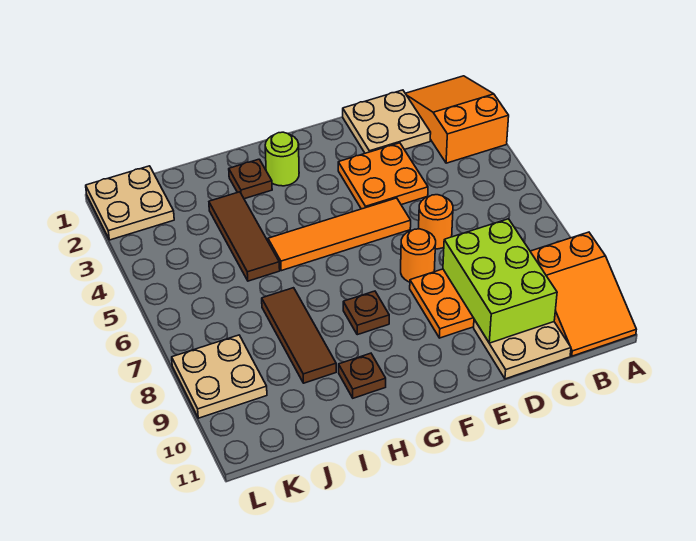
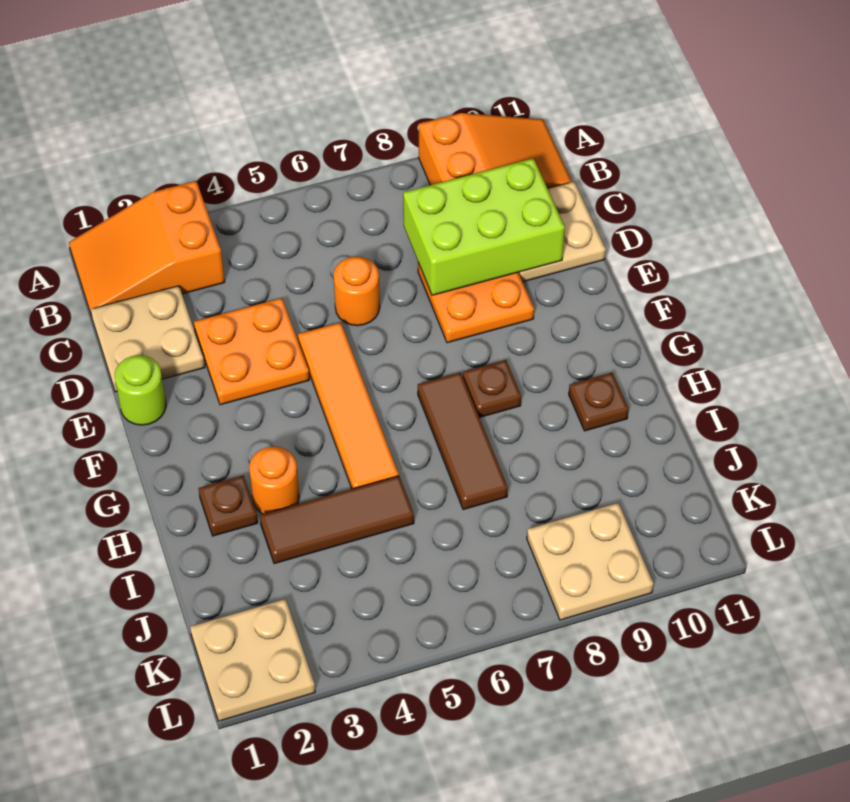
orange round brick E7 level 1 -> orange round brick H3 level 1
lime round brick G2 level 1 -> lime round brick E1 level 1
brown tile I7:I9 level 1 -> brown tile G7:I7 level 1

